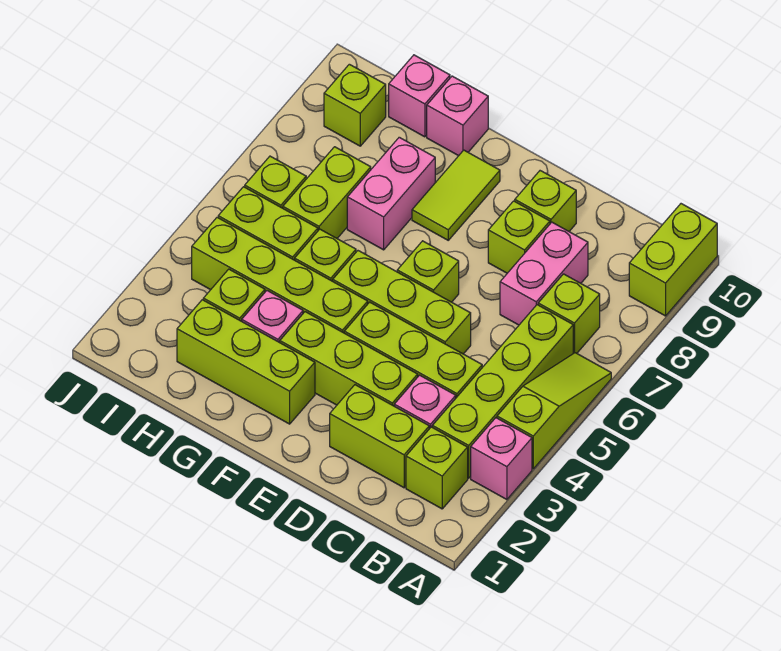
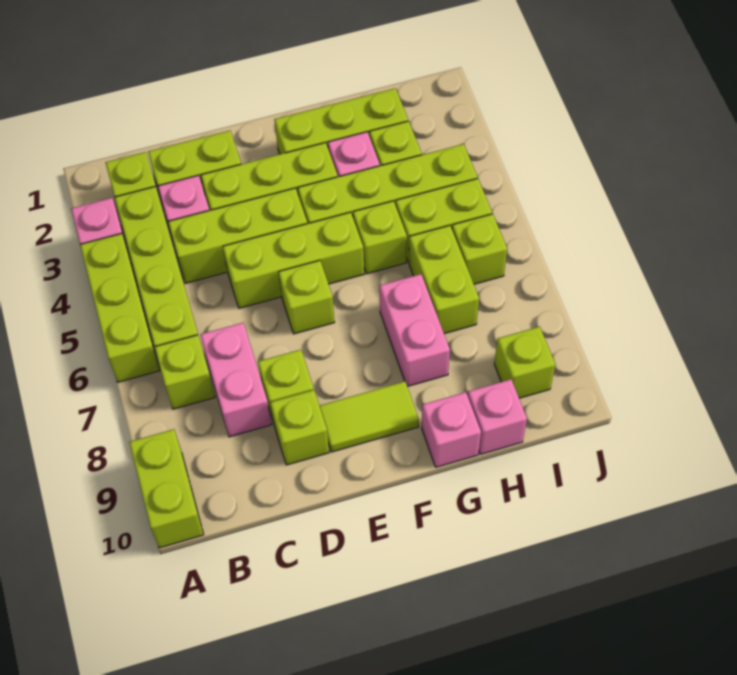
lime slope A4:A6 level 1 top 4 -> lime brick A4:A6 level 1
lime tile F8:F9 level 1 -> lime tile E9:F9 level 1

